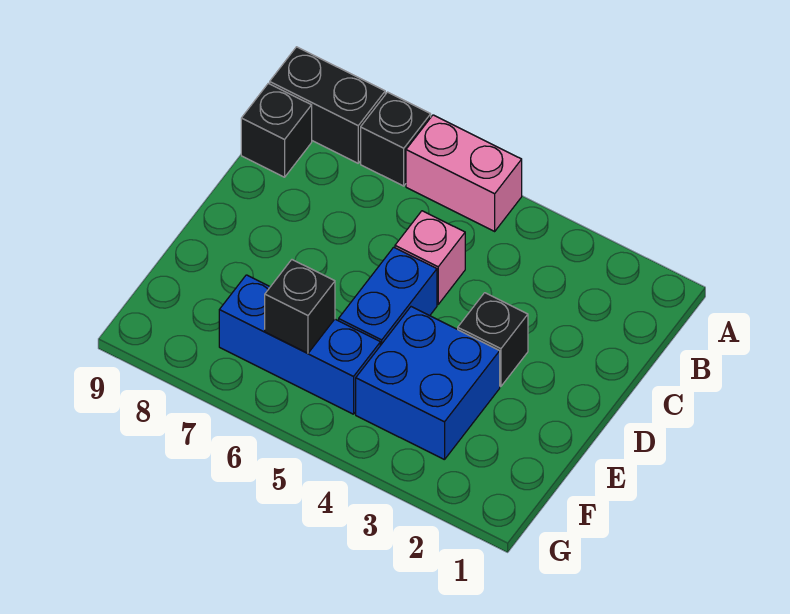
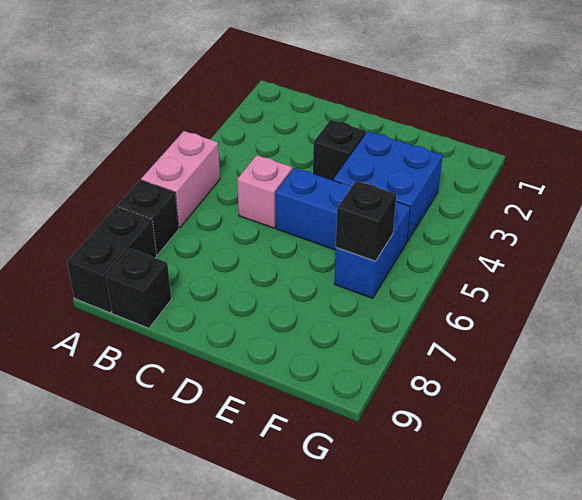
blue brick F5:F7 level 1 -> blue brick F5:F6 level 1

